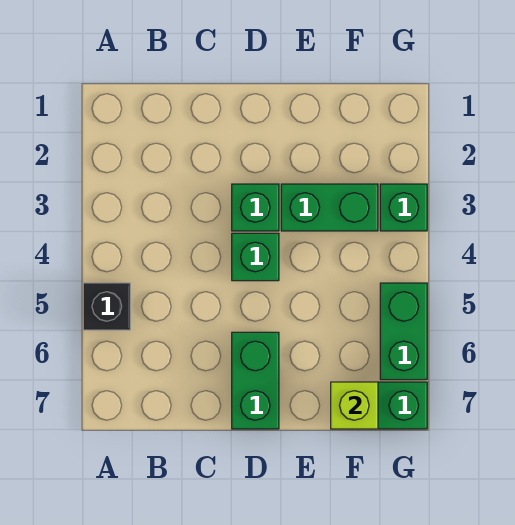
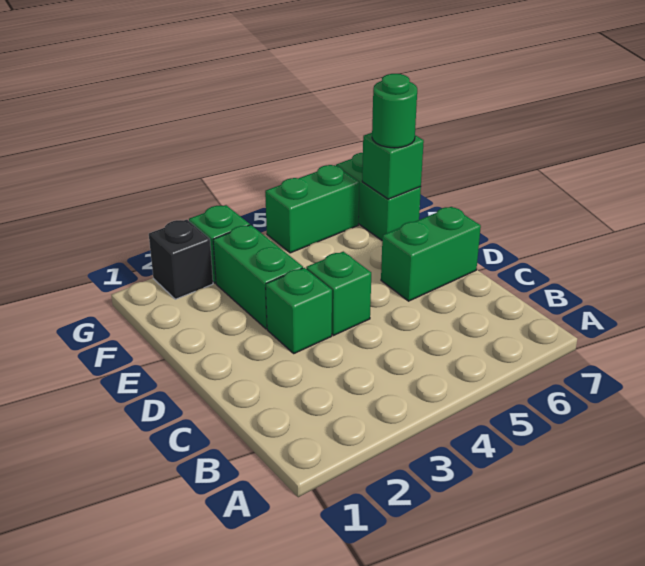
black brick A5 level 1 -> black brick G2 level 1
lime brick F7 level 2 -> green brick F7 level 2
none -> green round brick F7 level 3

